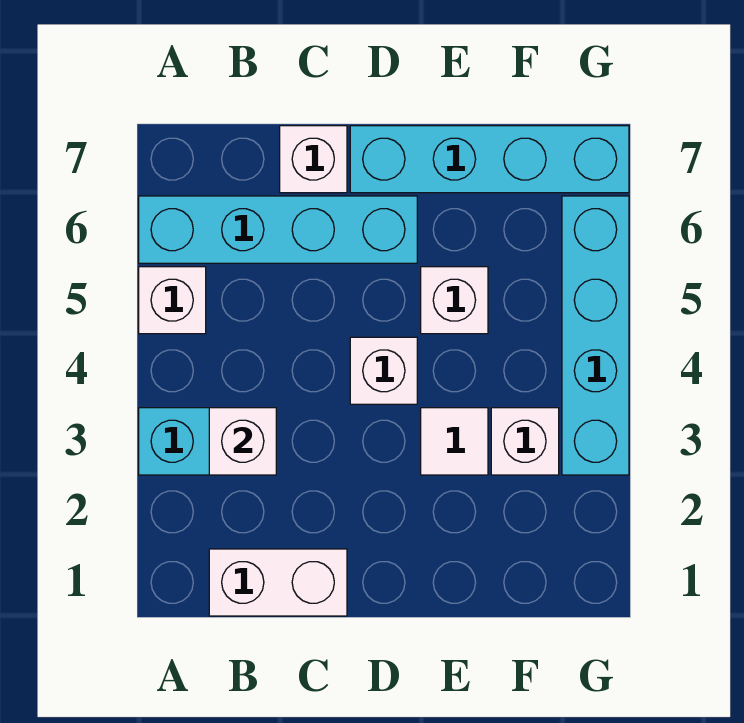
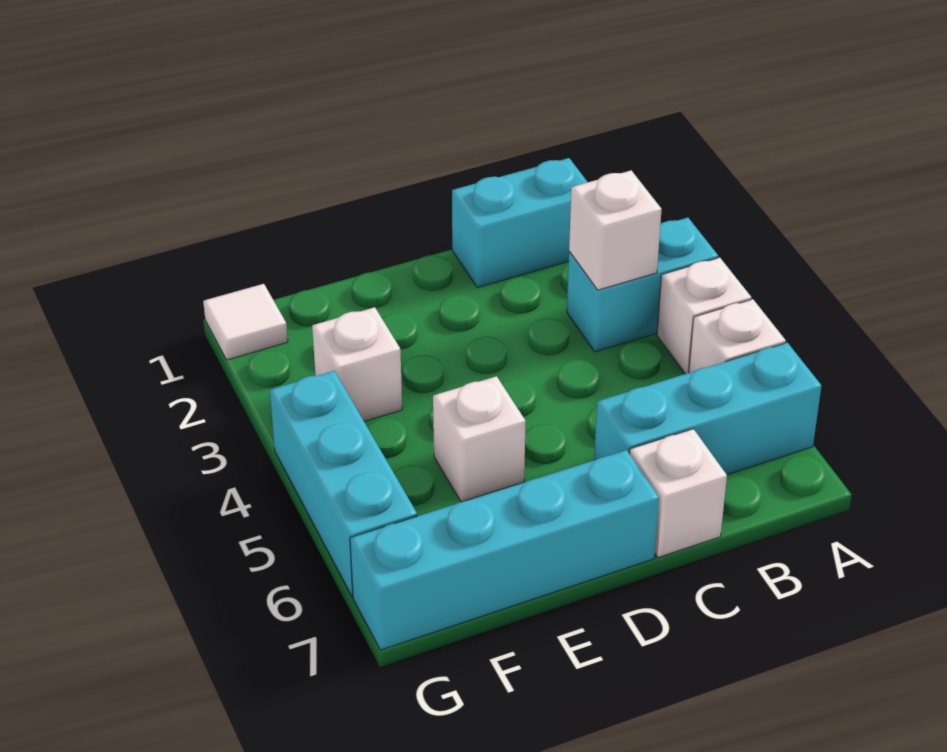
cyan brick A6:D6 level 1 -> cyan brick A6:C6 level 1
white brick B1:C1 level 1 -> cyan brick B1:C1 level 1
white brick D4 level 1 -> white brick A4 level 1
white tile E3 level 1 -> white tile G1 level 1
cyan brick G3:G6 level 1 -> cyan brick G4:G6 level 1

